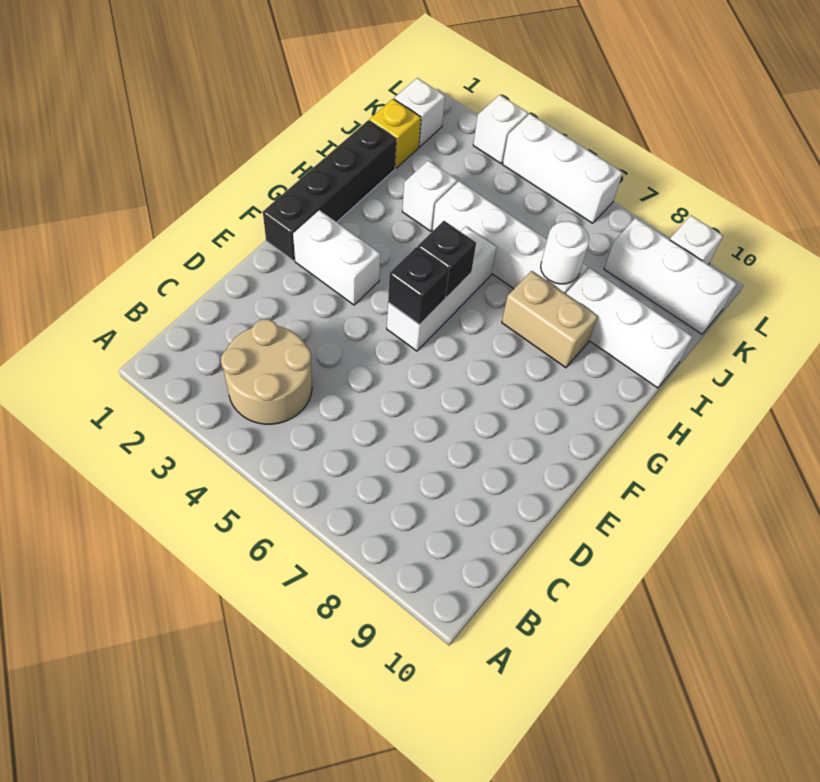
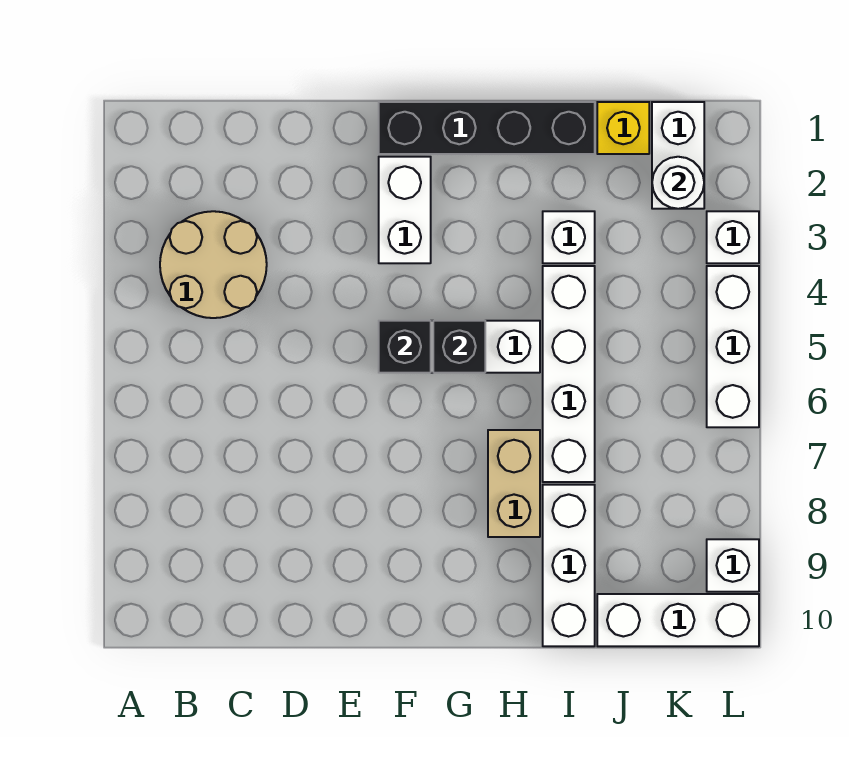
white round brick I7 level 2 -> white round brick K2 level 2
white brick K1 level 1 -> white brick K1:K2 level 1
white brick K8:K10 level 1 -> white brick J10:L10 level 1

